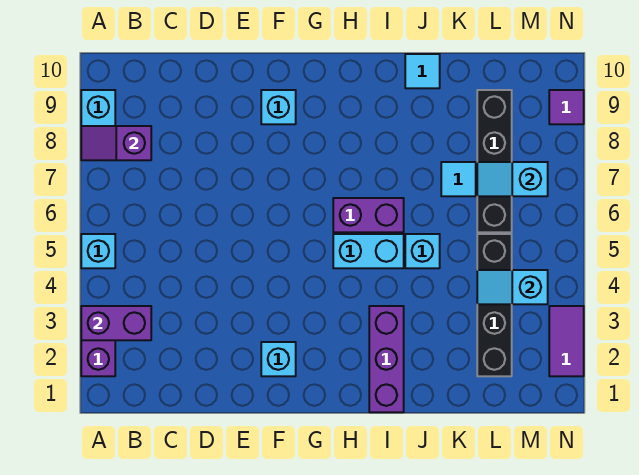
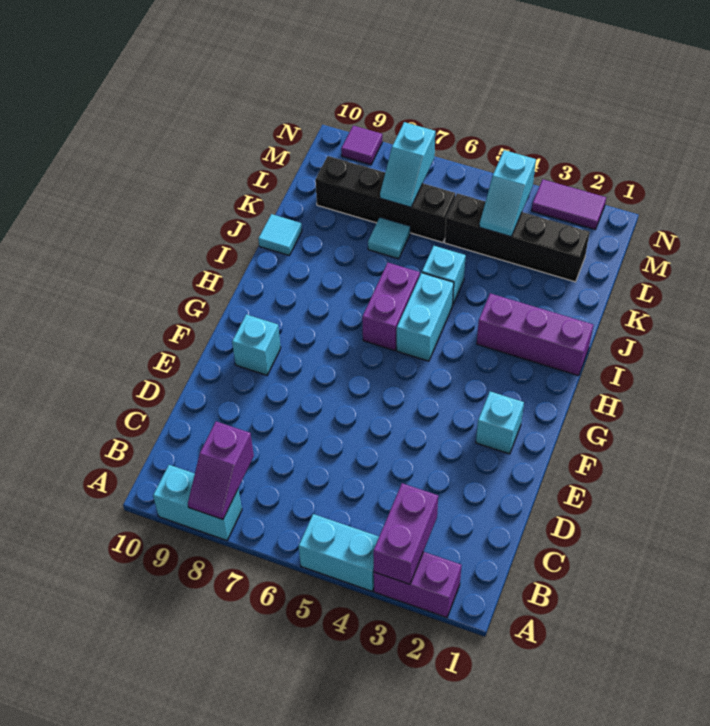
cyan brick A5 level 1 -> cyan brick A4:A5 level 1

